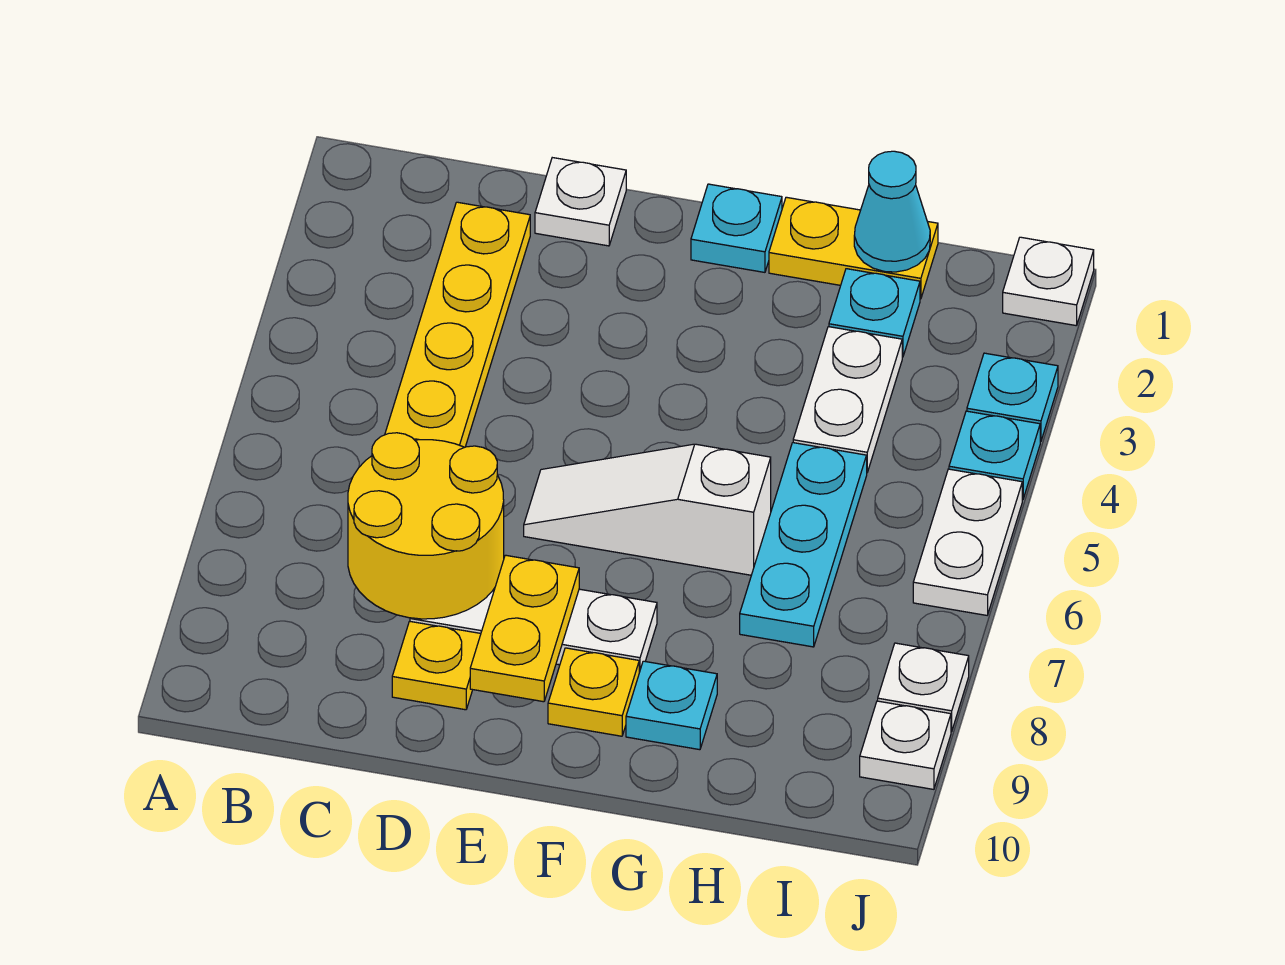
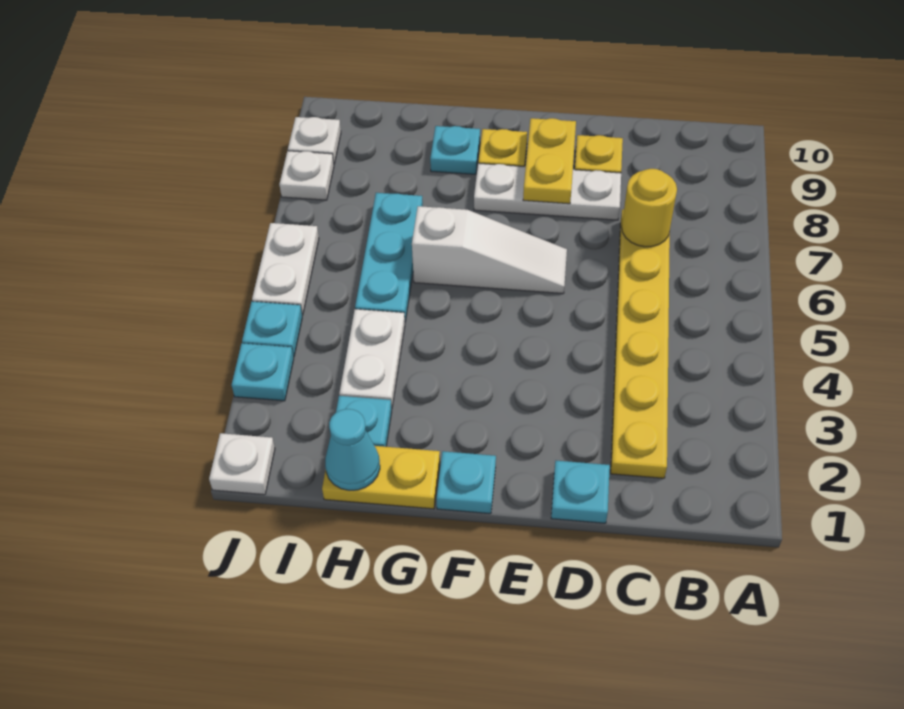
yellow round brick C7:D8 level 2 -> yellow round brick C7 level 2
white plate D1 level 1 -> cyan plate D1 level 1

